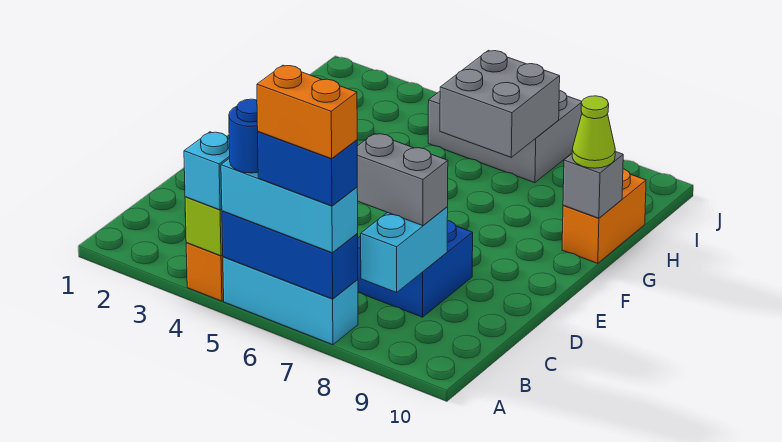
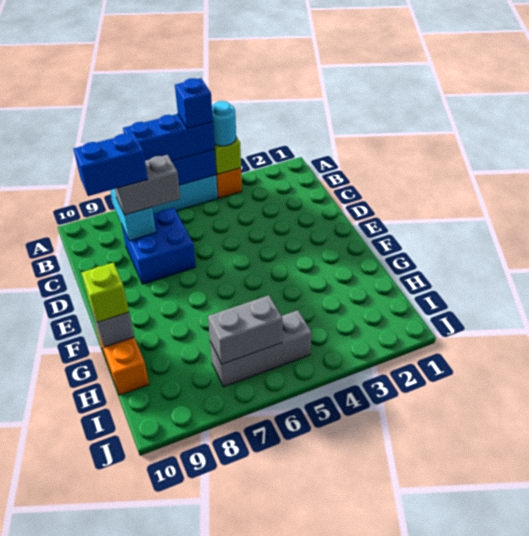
cyan brick A4 level 3 -> cyan round brick A4 level 3
cyan brick A5:A7 level 3 -> blue brick A5:A7 level 3
blue round brick A5 level 4 -> blue brick A5 level 4
blue brick A6:A7 level 4 -> blue brick C8:C9 level 4
orange brick A6:A7 level 5 -> none
lime cone G10 level 3 -> lime brick G10 level 3
grey brick H6:I7 level 2 -> grey brick I6:I7 level 2
grey brick I5:J7 level 1 -> grey brick I5:I7 level 1

